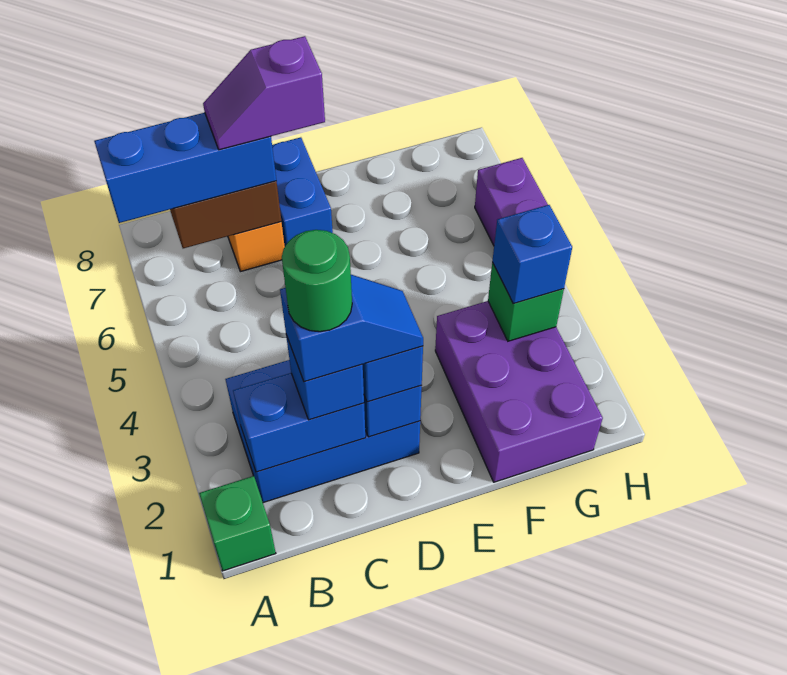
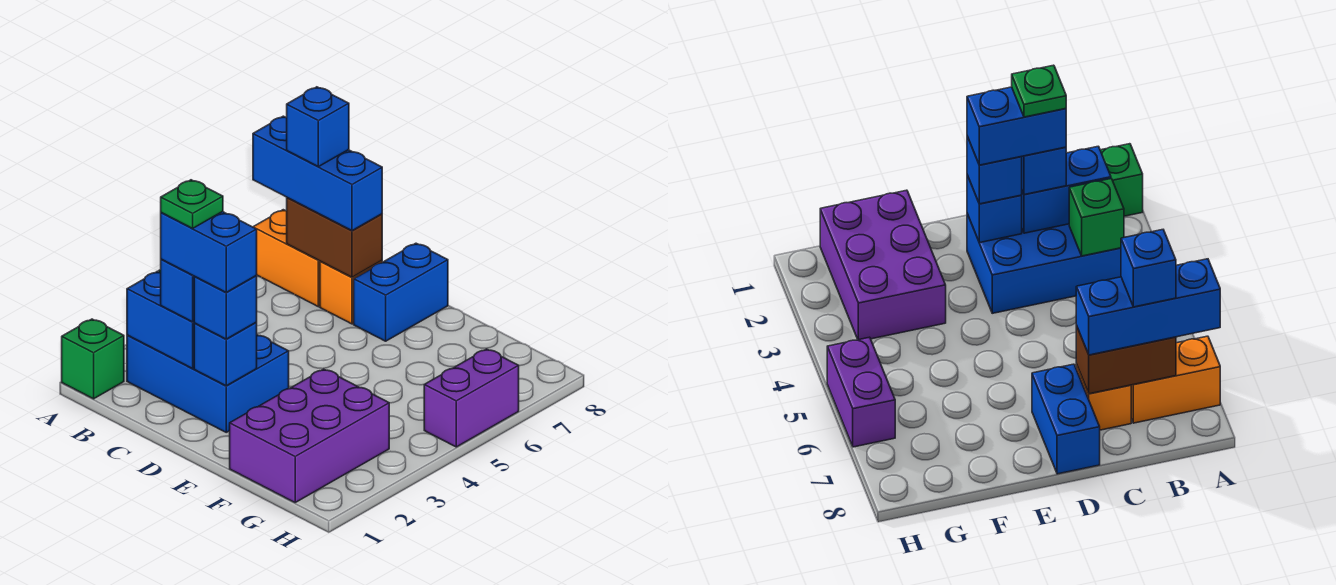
none -> orange brick A7:B7 level 1
blue slope C2:D2 level 4 top C -> blue brick C2:D2 level 4
green round brick C2 level 5 -> green plate C2 level 5
purple slope C7:D7 level 4 top D -> none
green brick G3 level 2 -> green brick B3 level 2
blue brick G3 level 3 -> blue brick B7 level 4

